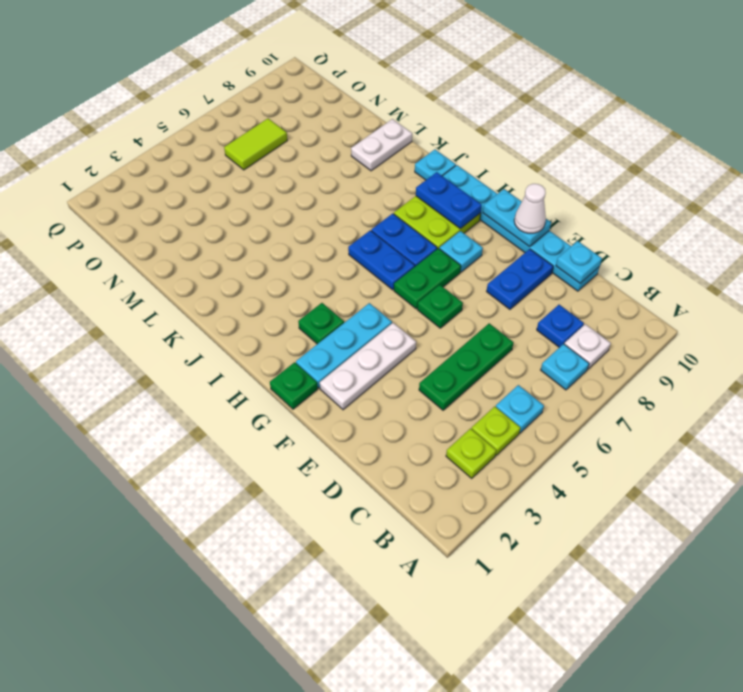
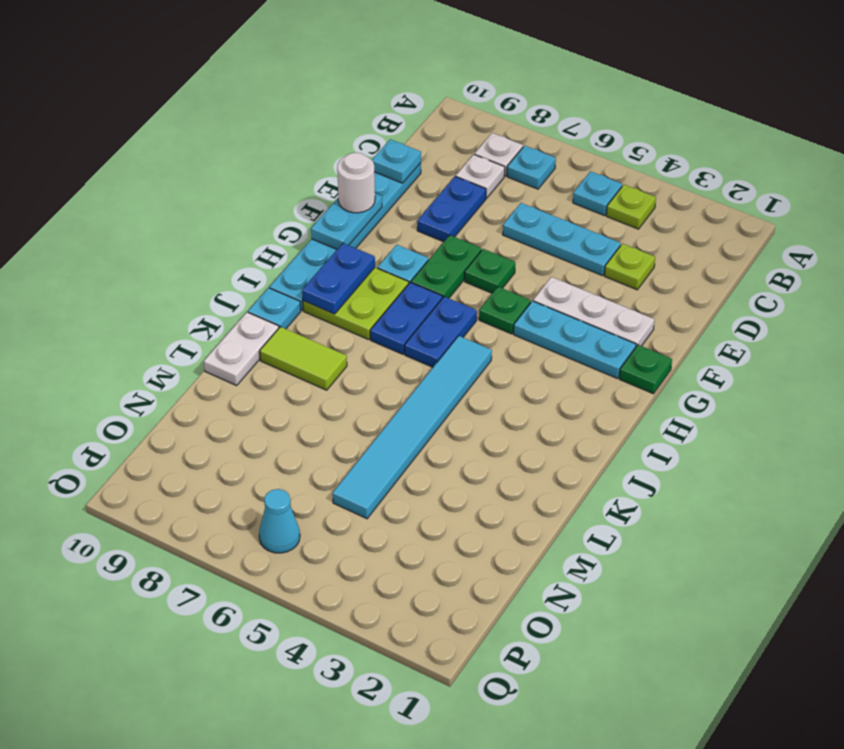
lime plate B3 level 1 -> lime plate D3 level 1
blue plate C8 level 1 -> white plate C8 level 1
green plate D4:D6 level 1 -> cyan plate D4:D6 level 1
blue plate E8:E9 level 1 -> blue plate D8:E8 level 1
white cone F10 level 3 -> white round brick F10 level 3
green plate G6:G7 level 1 -> green plate F7:G7 level 1
green plate H3 level 1 -> green plate G5 level 1
none -> cyan tile I5:N5 level 1
white plate L9:L10 level 1 -> white plate K10:L10 level 1
lime tile O6:O7 level 1 -> lime tile K8:K9 level 1
none -> cyan cone P6 level 1

